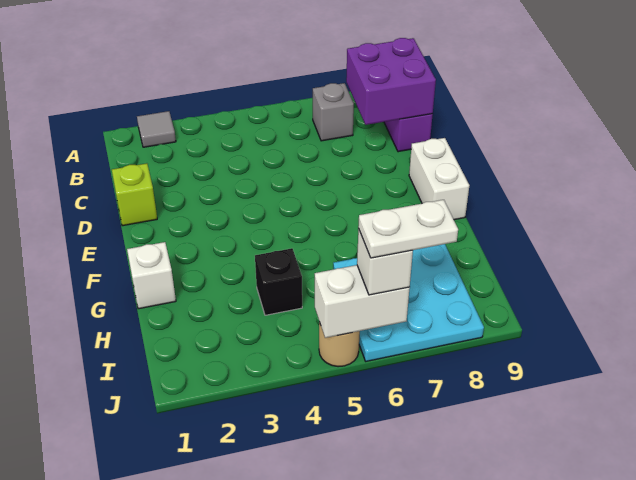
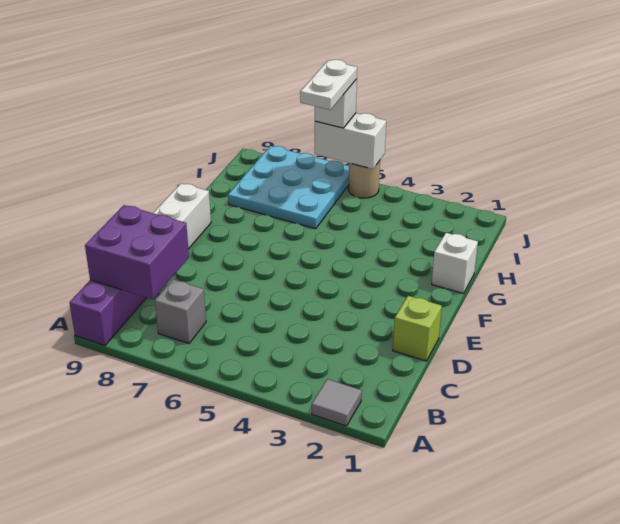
black brick H4 level 1 -> none
white plate J6:J7 level 4 -> white plate I6:J6 level 4

